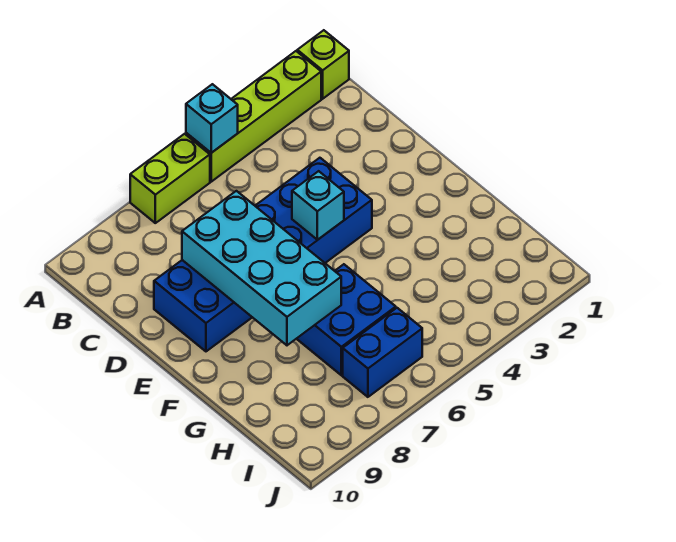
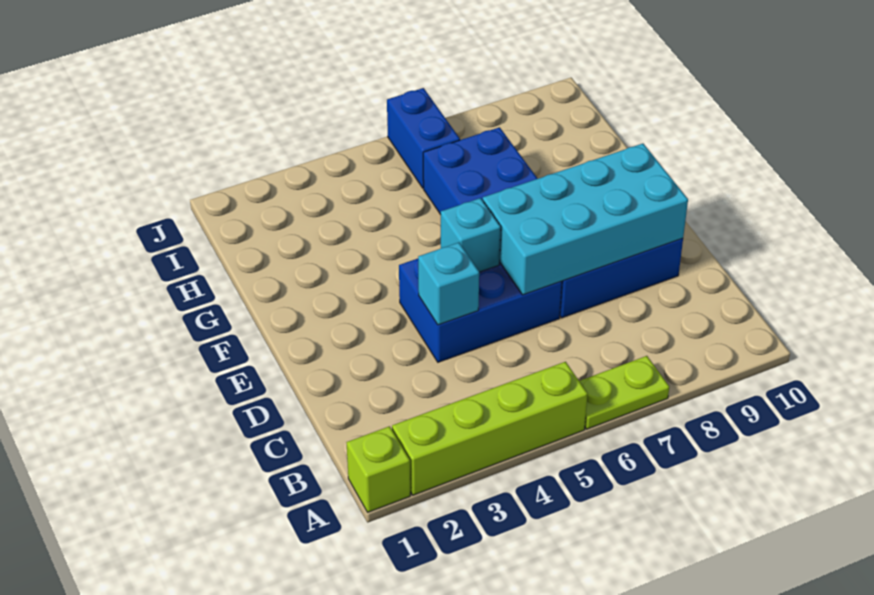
cyan brick A5 level 2 -> cyan brick D4 level 2
lime brick A6:A7 level 1 -> lime plate A6:A7 level 1
cyan brick D7:G8 level 2 -> cyan brick D6:E9 level 2
blue brick I6:I7 level 1 -> blue brick I6:J6 level 1

